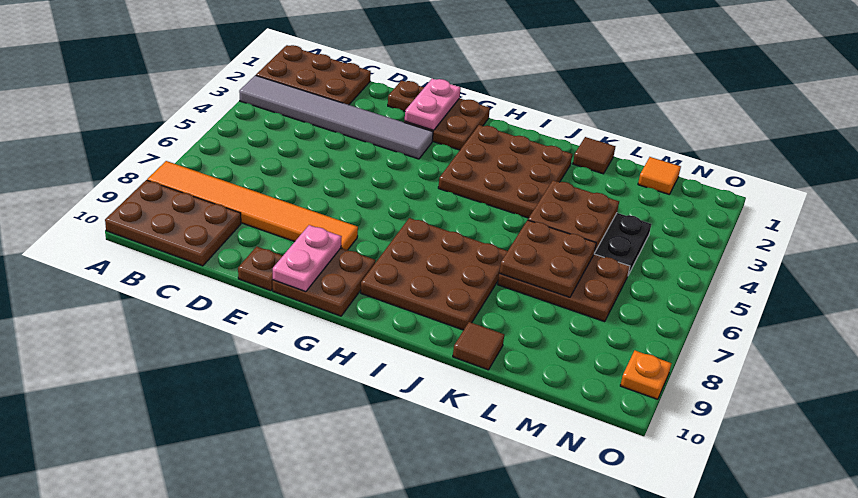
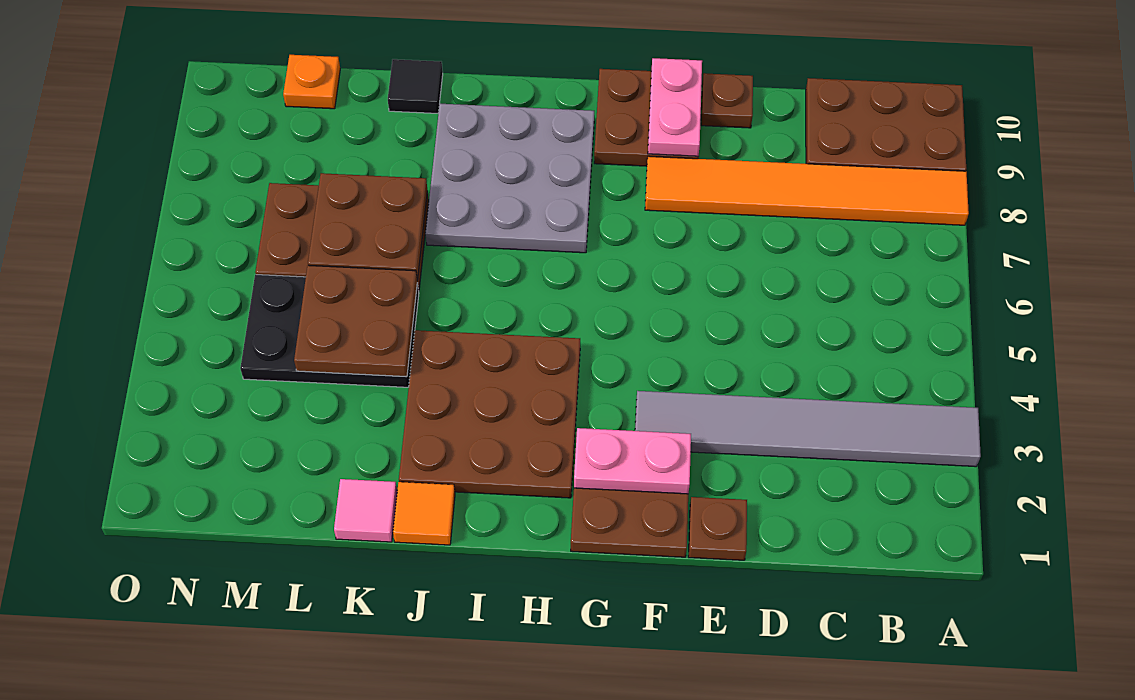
brown plate A1:C2 level 1 -> none
pink plate F1:F2 level 2 -> pink plate F2:G2 level 2
brown plate H7:J9 level 1 -> grey plate H7:J9 level 1
brown tile K1 level 1 -> pink tile K1 level 1
brown tile K10 level 1 -> black tile K10 level 1
orange tile M1 level 1 -> orange tile J1 level 1
orange plate O9 level 1 -> orange plate M10 level 1

